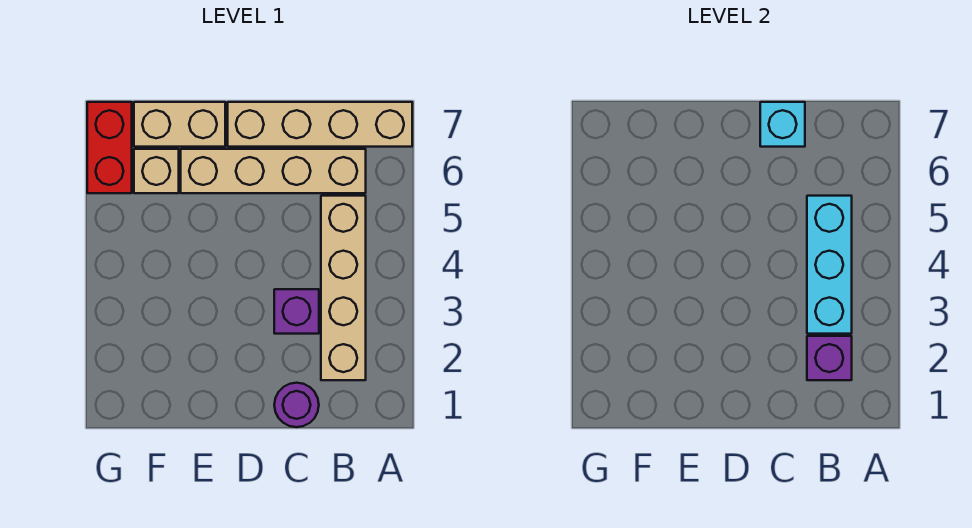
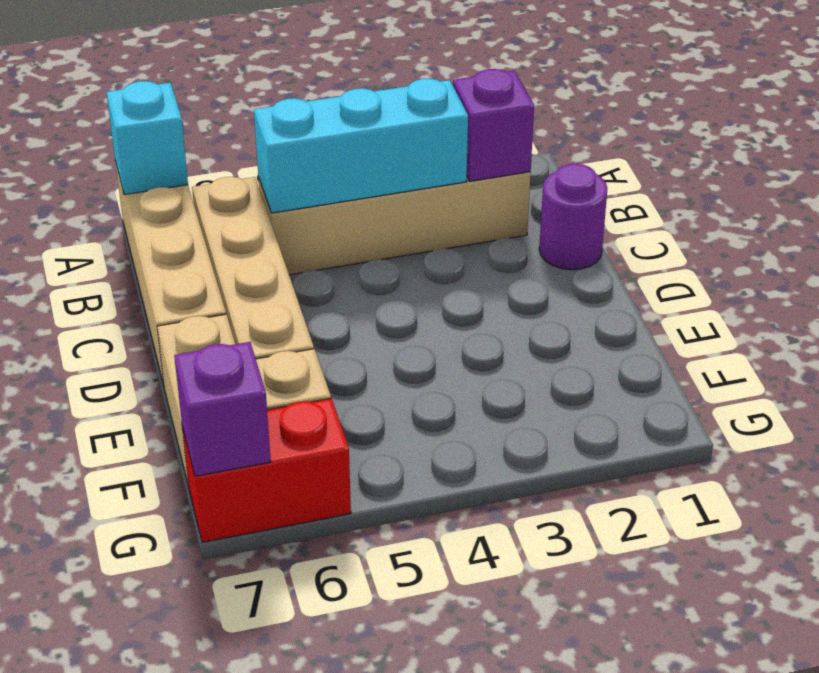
purple brick C3 level 1 -> purple brick G7 level 2
cyan brick C7 level 2 -> cyan brick A7 level 2

